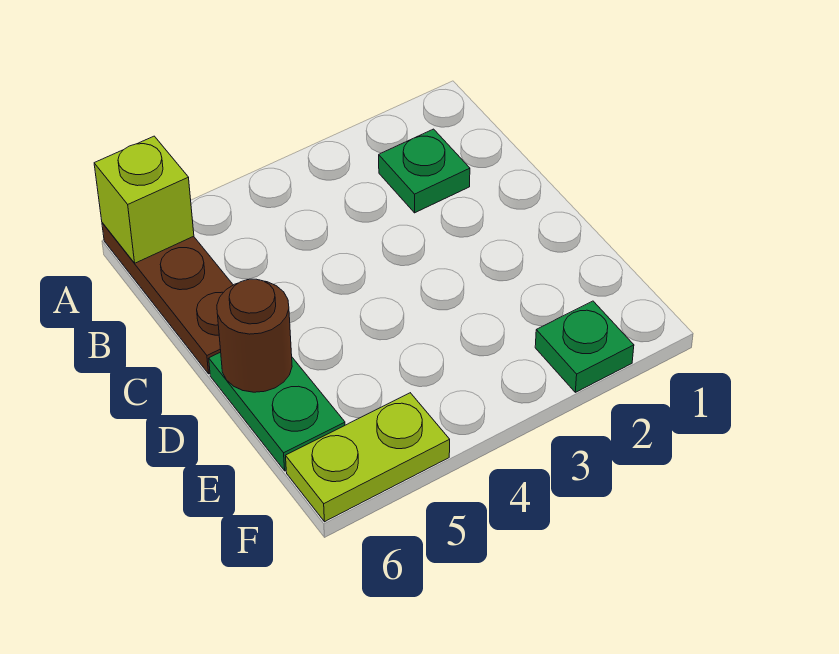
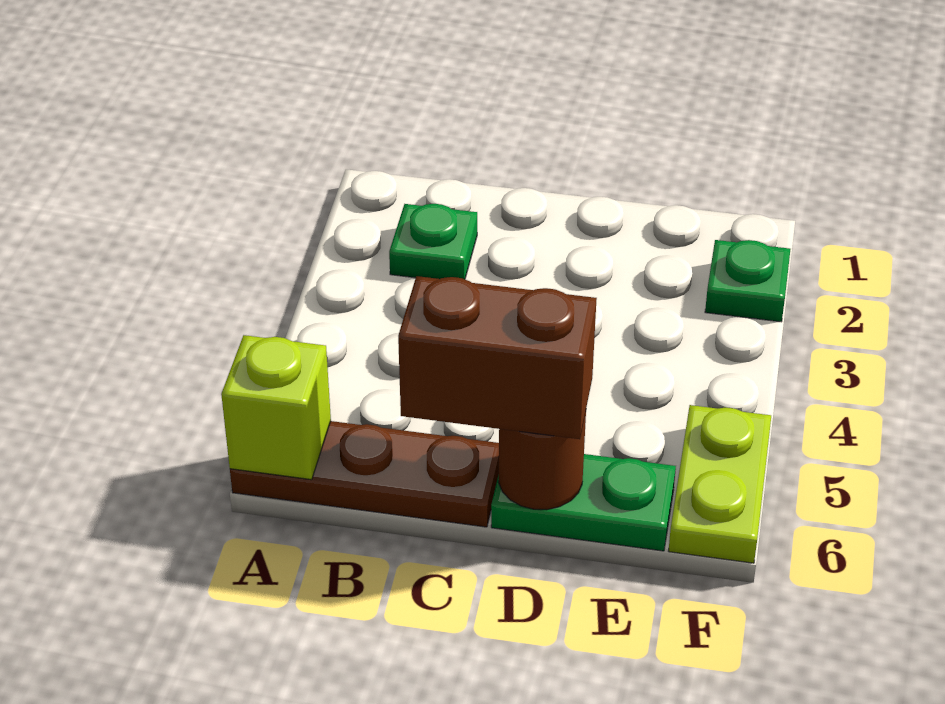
none -> brown brick C6:D6 level 3

